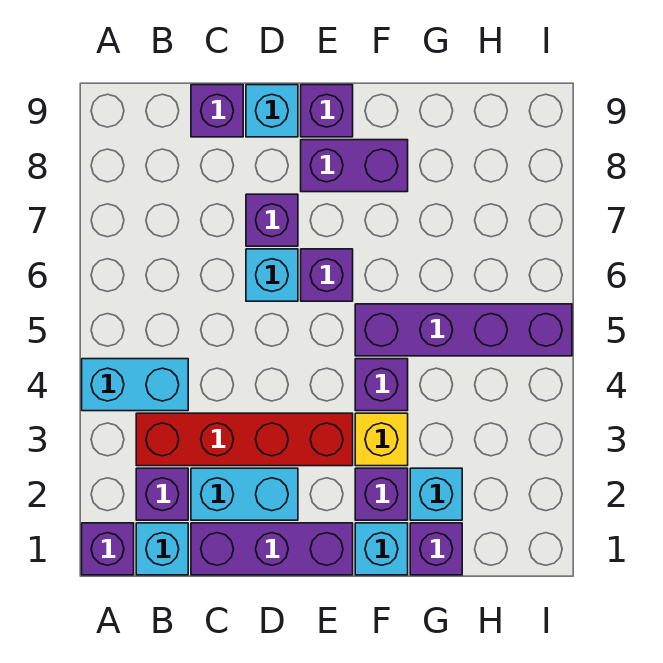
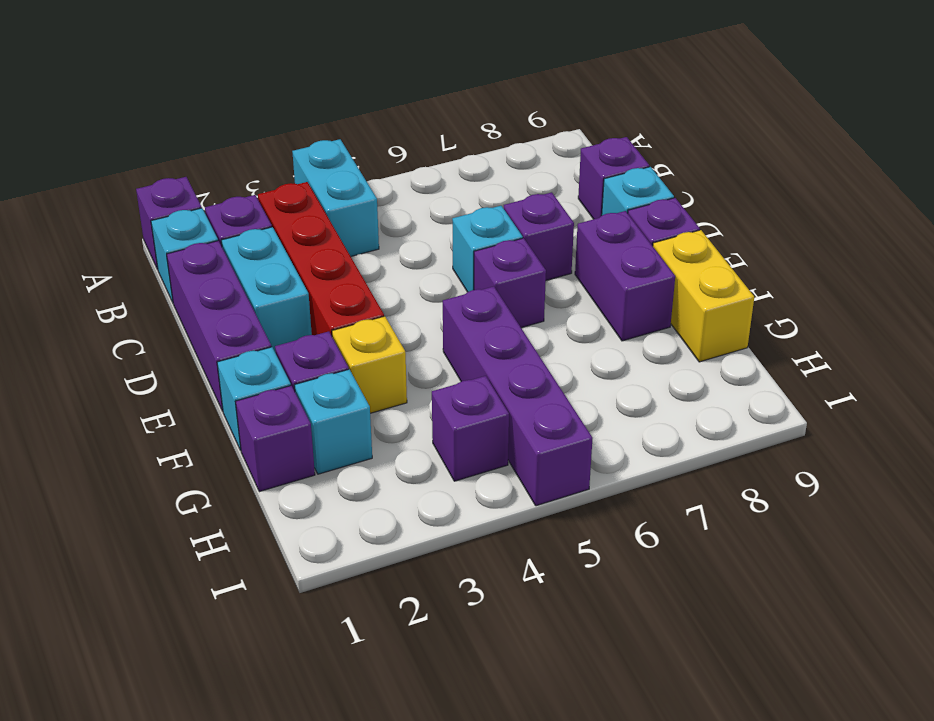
purple brick F4 level 1 -> purple brick H4 level 1
none -> yellow brick F9:G9 level 1

